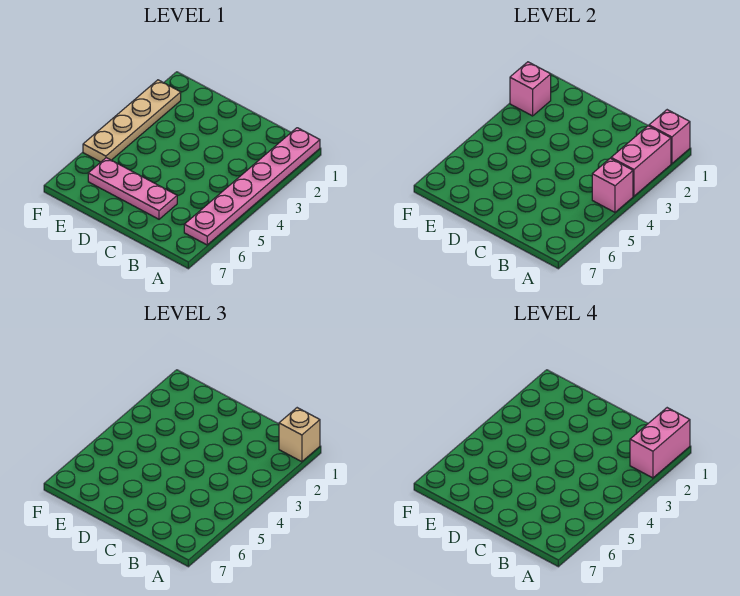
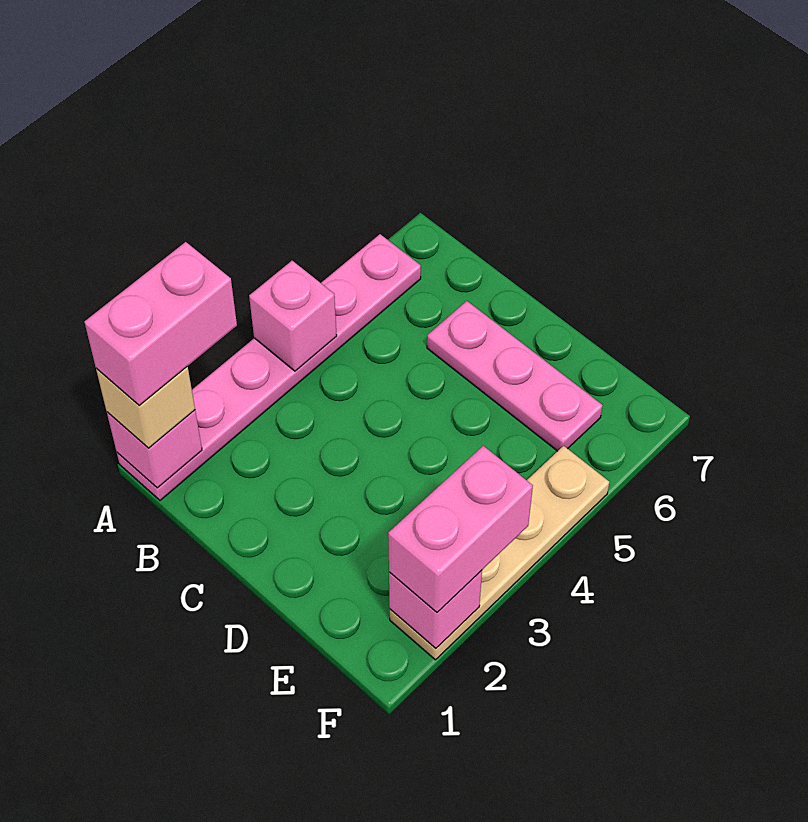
pink brick A2:A3 level 2 -> pink brick F2:F3 level 3

